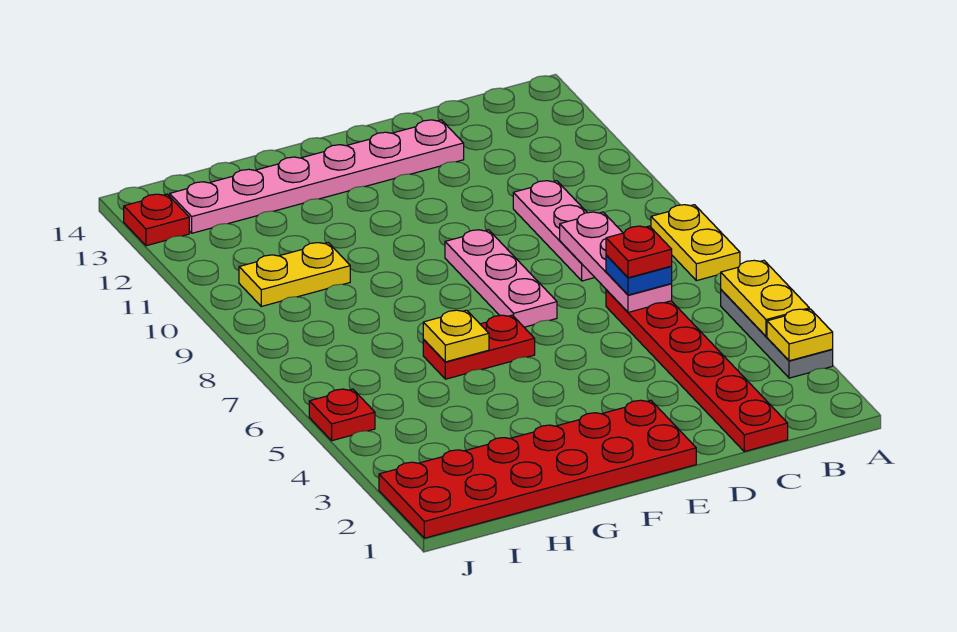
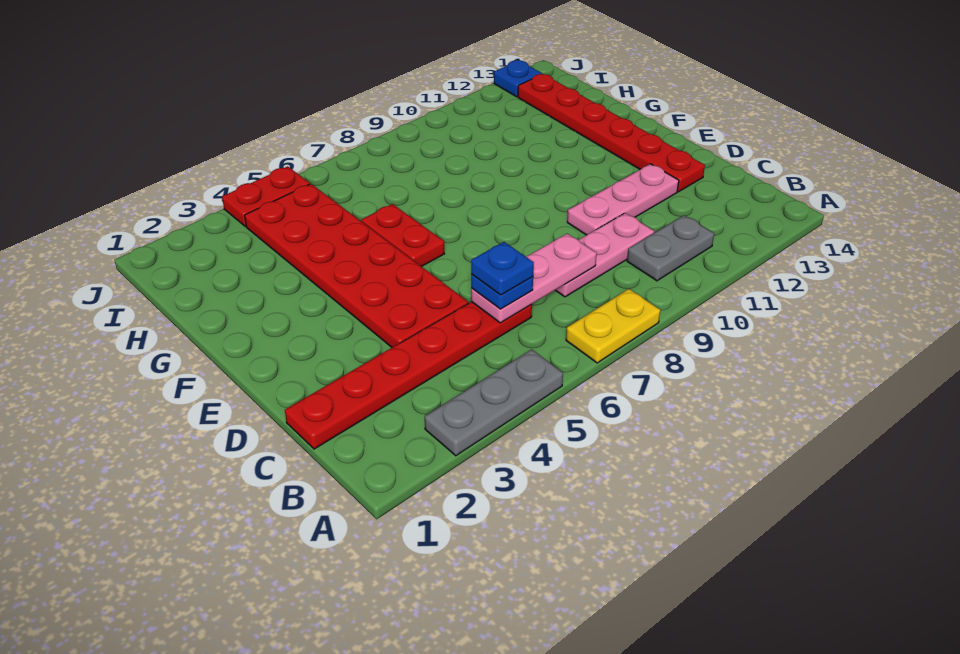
yellow plate A3 level 2 -> none
yellow plate A4:A5 level 2 -> none
none -> grey plate B10:B11 level 1
red plate C6 level 4 -> blue plate C6 level 4
pink plate D13:I13 level 1 -> red plate D13:I13 level 1
red plate E1:J2 level 1 -> red plate D4:I5 level 1
pink plate E7:E9 level 1 -> pink plate D10:D12 level 1
yellow plate G6 level 2 -> none
yellow plate H10:I10 level 1 -> none
red plate J5 level 1 -> red plate J4:J5 level 1
red plate J13 level 1 -> blue plate J13 level 1

